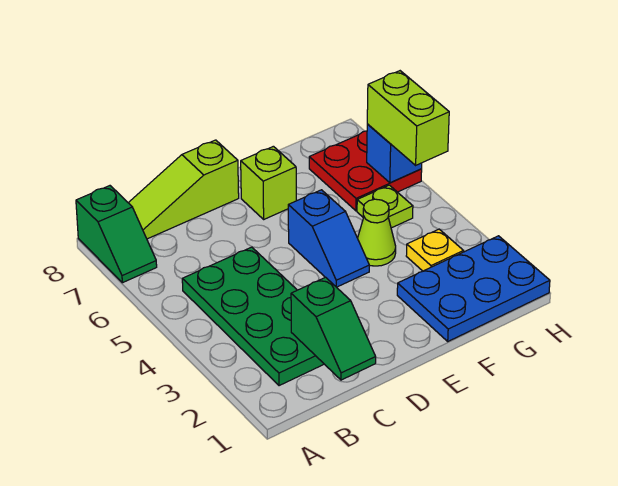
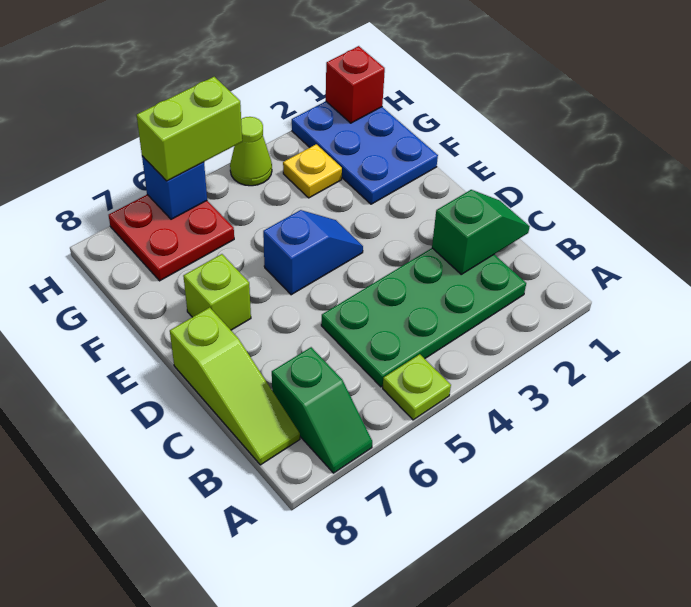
green slope A7:A8 level 1 top 8 -> green slope A7:B7 level 1 top B
lime cone F4 level 1 -> lime cone H4 level 1
lime plate G5 level 1 -> lime plate A5 level 1
none -> red brick H1 level 2

